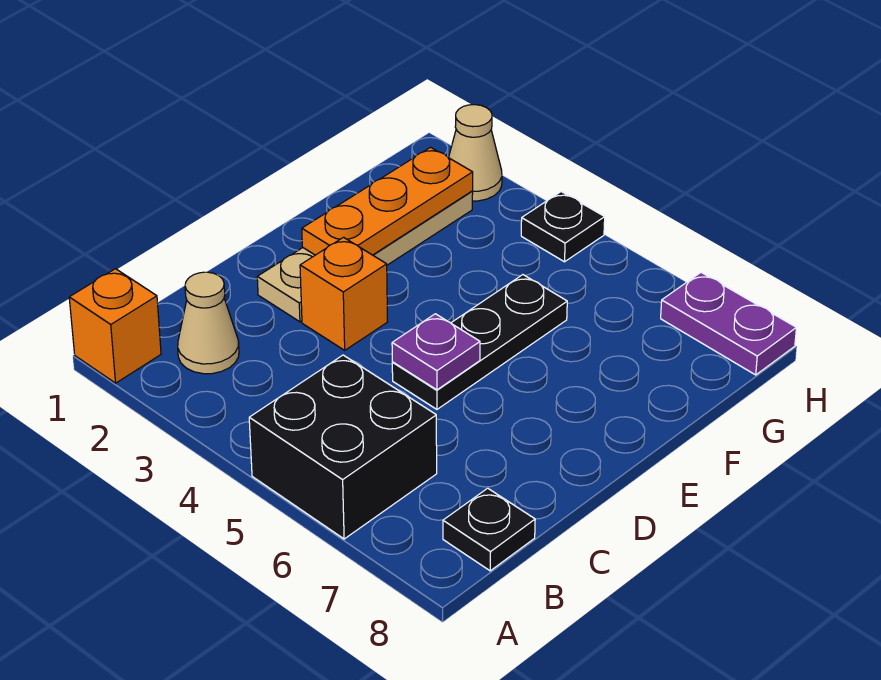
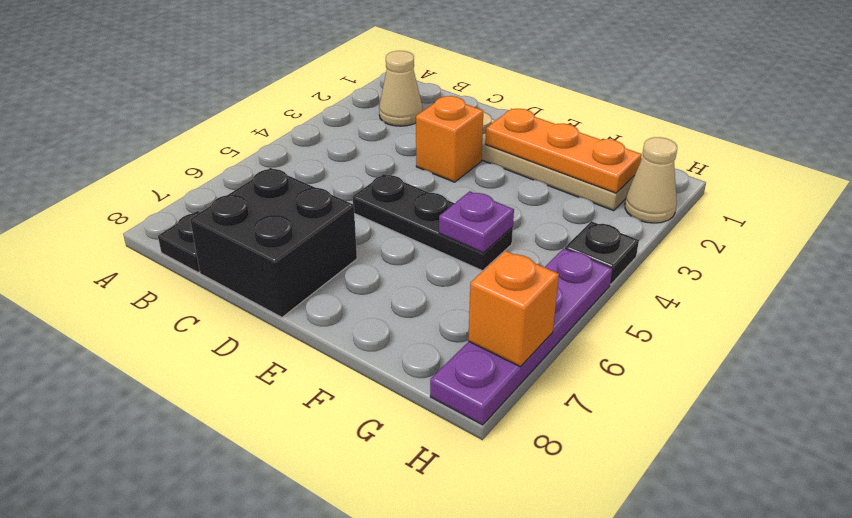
orange brick A1 level 1 -> orange brick H7 level 2
black brick A5:B6 level 1 -> black brick C7:D8 level 1
purple plate D5 level 2 -> purple plate F5 level 2
purple plate H7:H8 level 1 -> purple plate H5:H8 level 1

